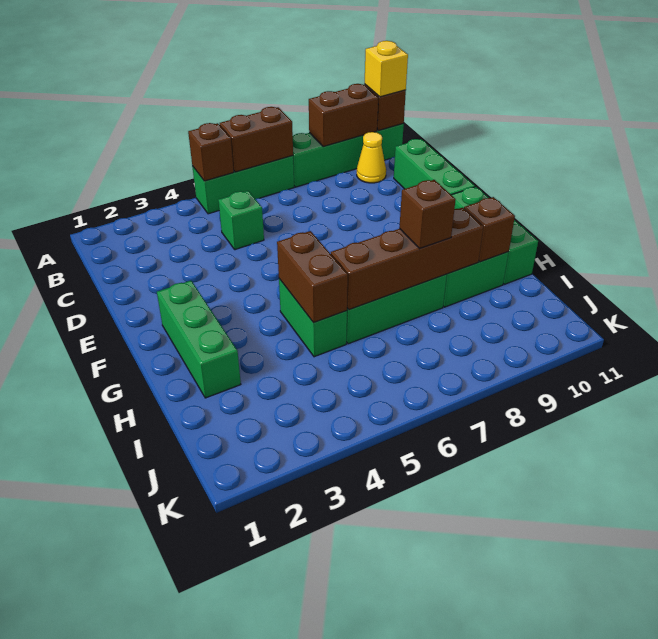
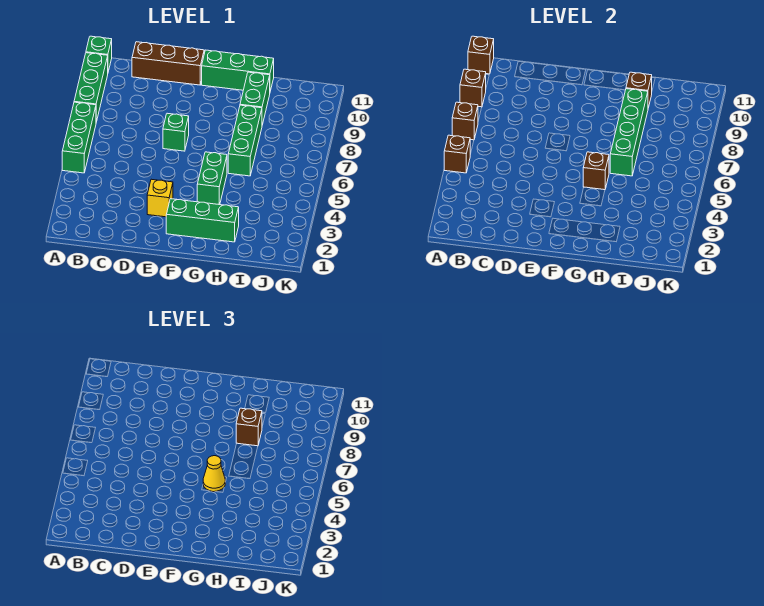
brown brick A6:A7 level 2 -> brown brick A7 level 2
brown brick A9:A10 level 2 -> brown brick A9 level 2
yellow brick A11 level 3 -> yellow brick E3 level 1
yellow cone B10 level 1 -> yellow cone G5 level 3
green brick C5 level 1 -> green brick E7 level 1
green brick C11:E11 level 1 -> brown brick C11:E11 level 1
green brick G5:H5 level 1 -> green brick G4:G5 level 1
brown brick G5:H5 level 2 -> brown brick G5 level 2
brown brick H6:H9 level 2 -> green brick H6:H9 level 2

